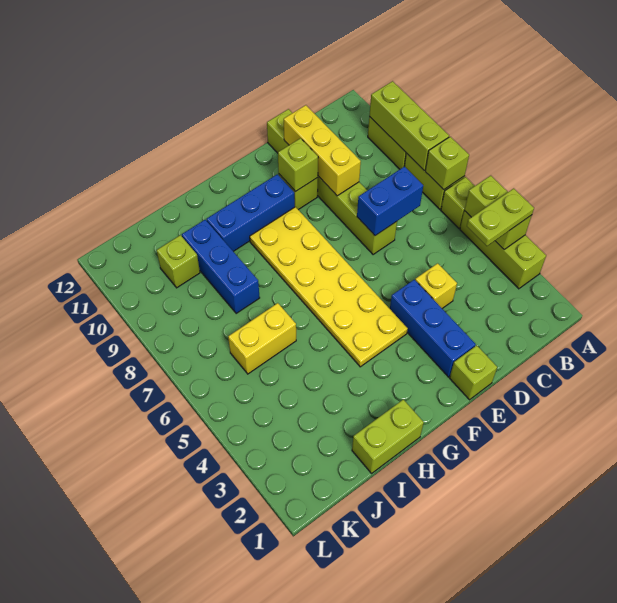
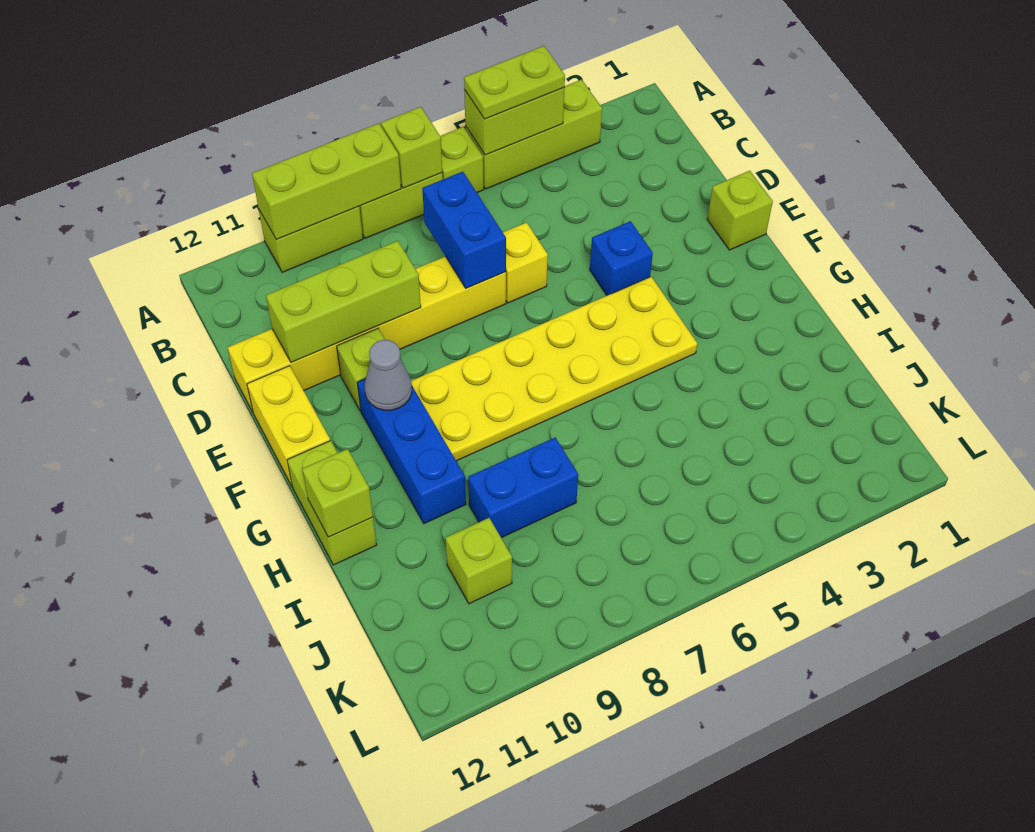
lime plate A4:B4 level 3 -> lime plate A4:A5 level 3
yellow brick D4 level 1 -> yellow brick D6 level 1
lime brick D7:D12 level 1 -> yellow brick D7:D12 level 1
yellow brick D9:D11 level 2 -> lime brick D9:D11 level 2
blue brick E2:E4 level 1 -> blue brick E4 level 1
lime brick E10 level 2 -> lime brick H12 level 2
none -> grey cone F10 level 2
lime brick H1:I1 level 1 -> lime brick G12:H12 level 1
yellow brick I6:J6 level 1 -> yellow brick E12:F12 level 1
blue brick I8:I10 level 1 -> blue brick I8:I9 level 1

